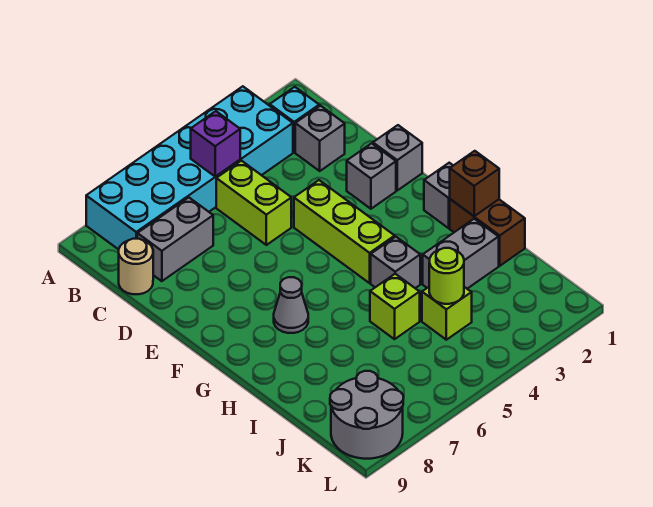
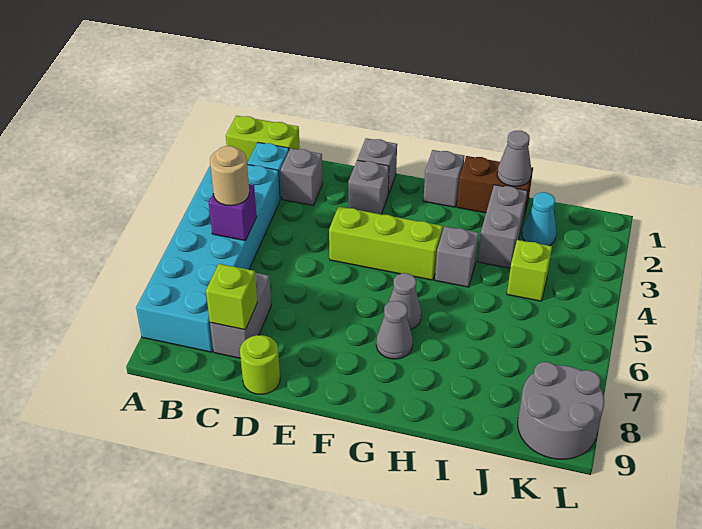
lime brick C5:D5 level 1 -> lime brick A1:B1 level 1
tan round brick C9 level 1 -> tan round brick B5 level 3
none -> grey cone G6 level 1
brown brick H1 level 2 -> none
none -> grey cone I1 level 2
lime brick I5 level 1 -> lime brick C8 level 2
none -> cyan cone J2 level 1
lime round brick J4 level 2 -> lime round brick D9 level 1

